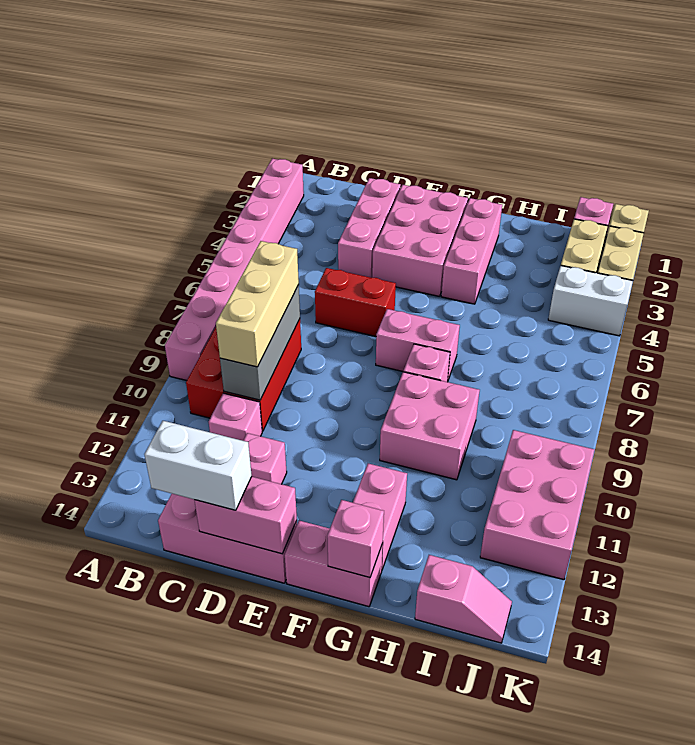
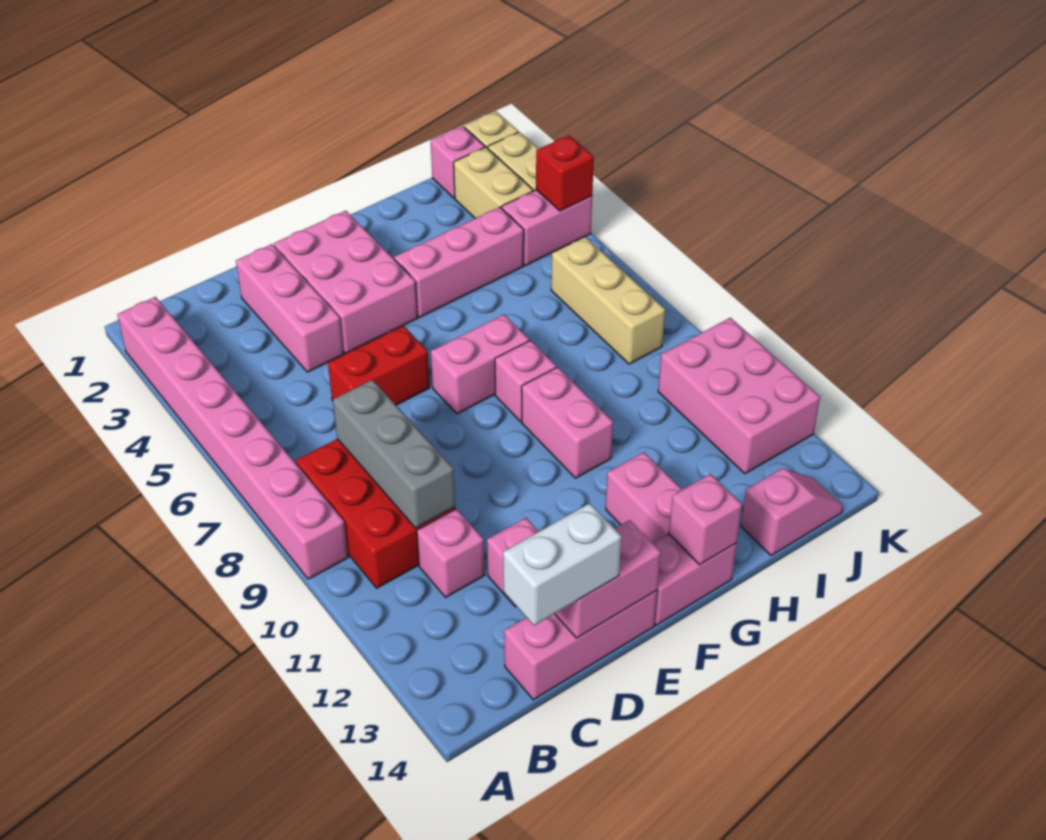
tan brick C8:C10 level 3 -> tan brick J6:J8 level 1
pink brick G2:G4 level 1 -> pink brick G4:I4 level 1
pink brick G9:H10 level 1 -> pink brick G9:G10 level 1
white brick J4:K4 level 1 -> pink brick J4:K4 level 1
none -> red brick K4 level 2

